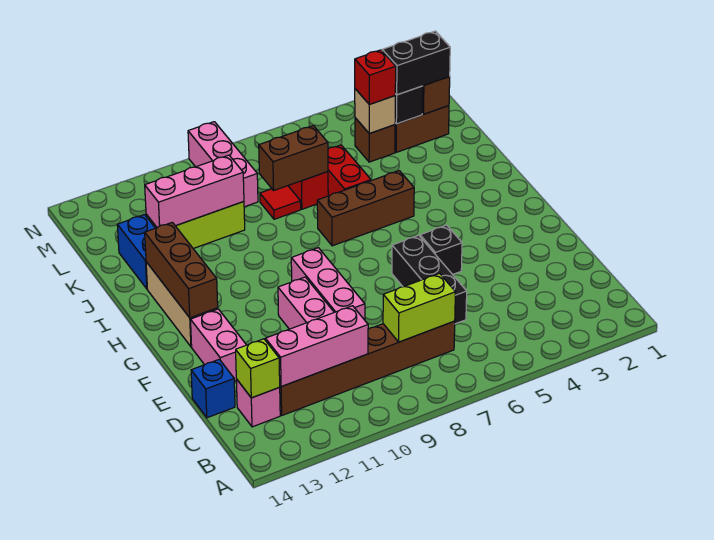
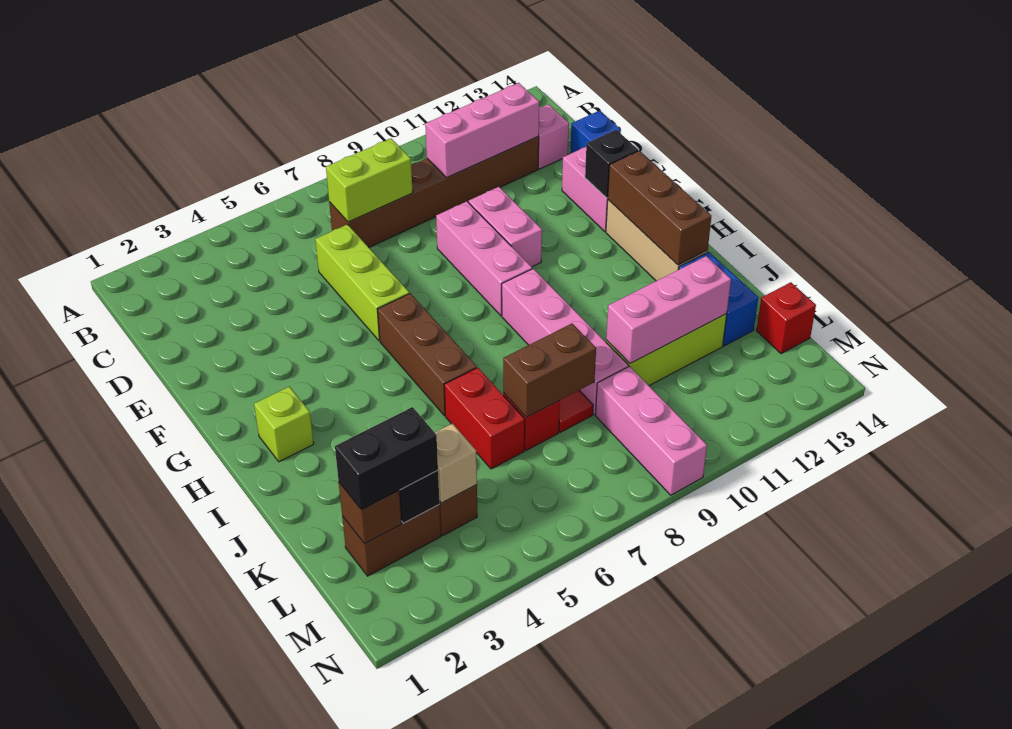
lime brick C13 level 2 -> lime brick H2 level 1
black brick D6:F6 level 1 -> lime brick D6:F6 level 1
black brick F5 level 1 -> black brick F13 level 2
none -> pink brick H9:K9 level 1
brown brick I5:I7 level 1 -> brown brick G6:I6 level 1
red brick L4 level 3 -> red brick L14 level 1

